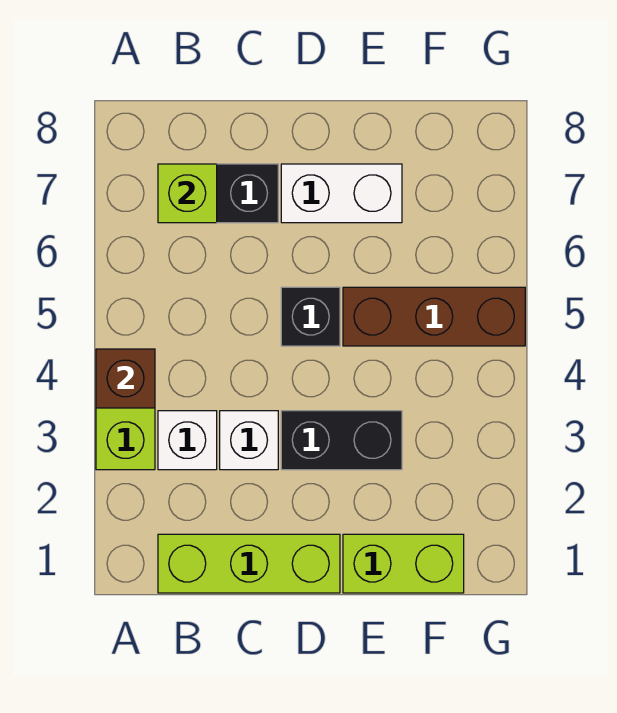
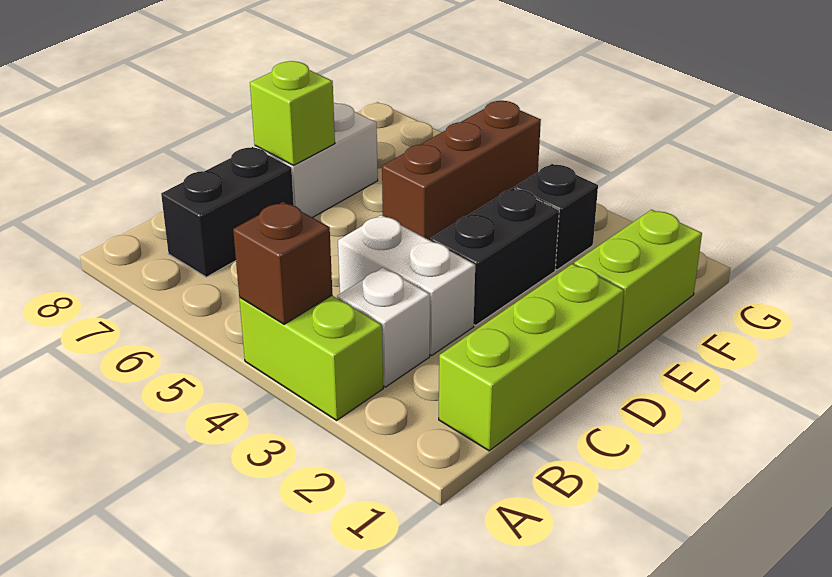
lime brick B7 level 2 -> lime brick D7 level 2
white brick C3 level 1 -> white brick C3:C4 level 1
black brick D5 level 1 -> black brick F3 level 1

